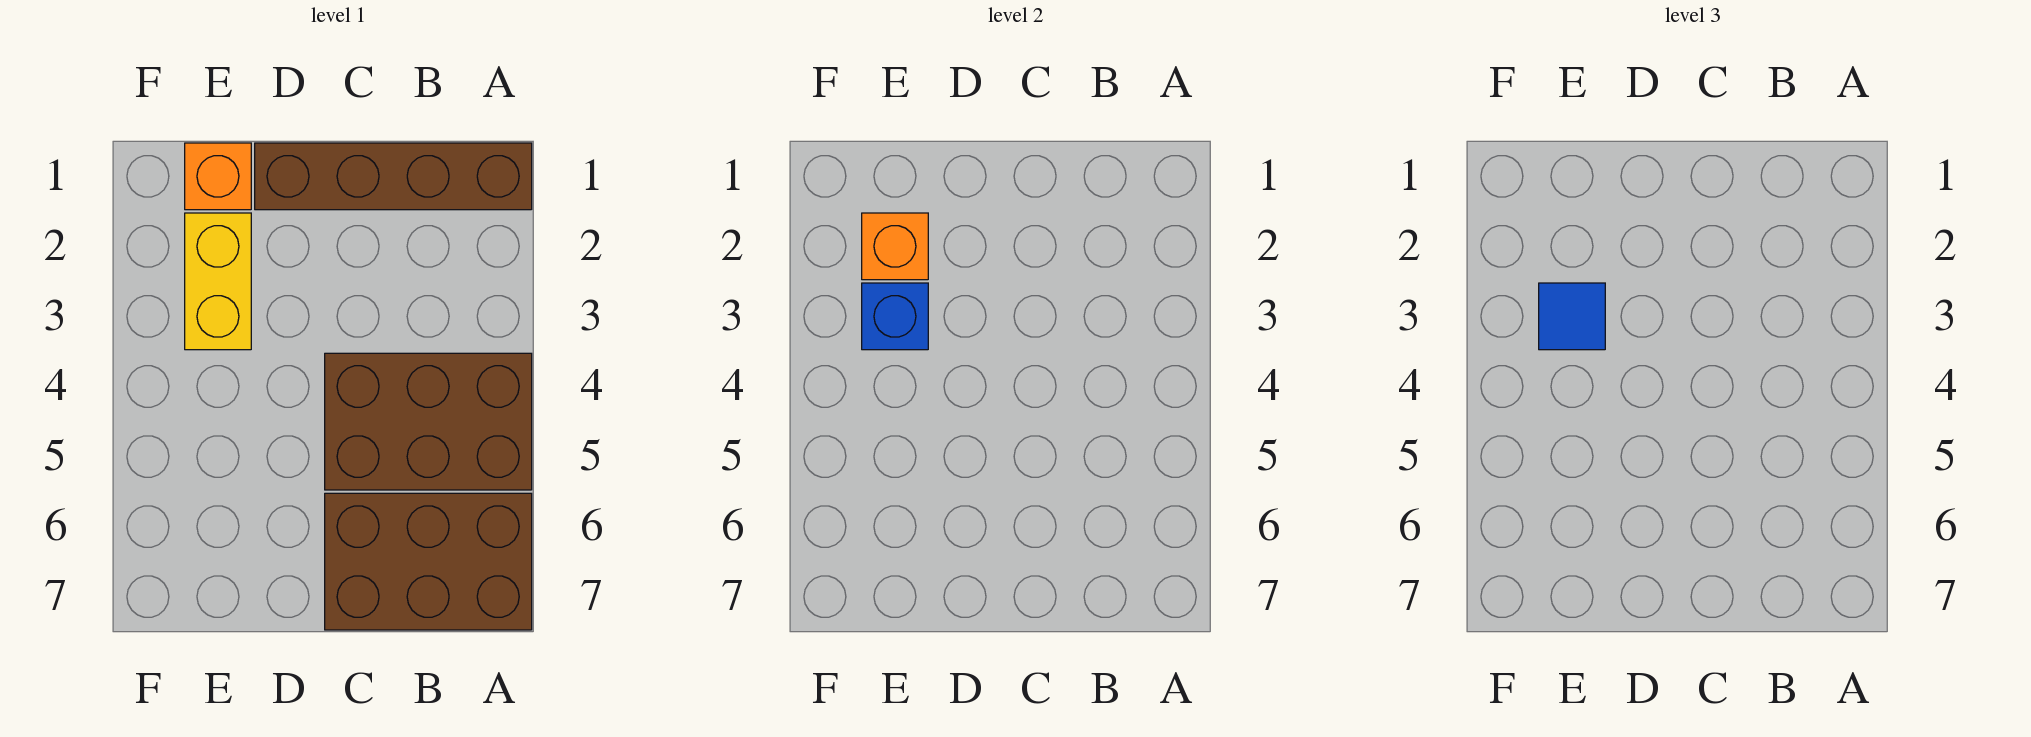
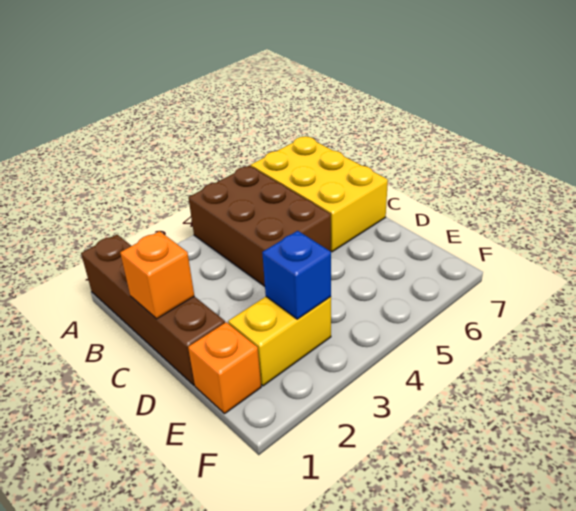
brown brick A6:C7 level 1 -> yellow brick A6:C7 level 1
orange brick E2 level 2 -> orange brick C1 level 2
blue tile E3 level 3 -> none

